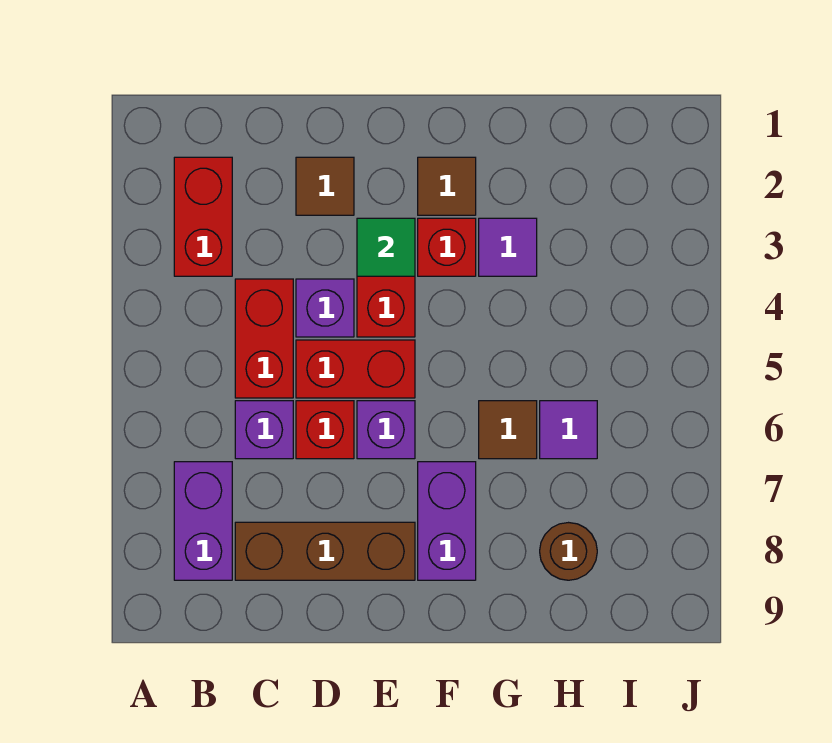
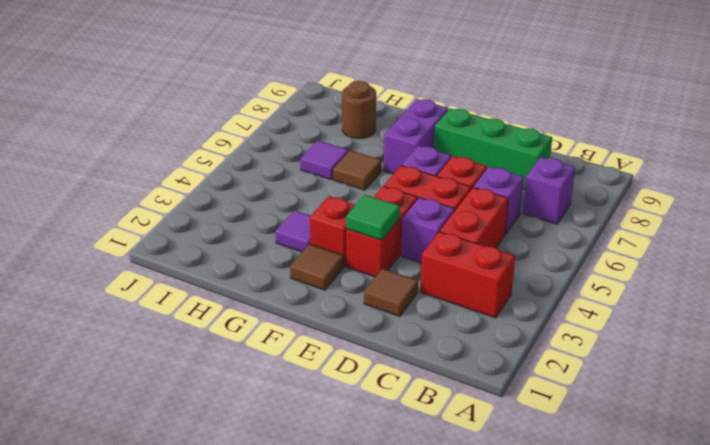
red brick B2:B3 level 1 -> red brick B3:C3 level 1
purple brick B7:B8 level 1 -> purple brick B7 level 1
brown brick C8:E8 level 1 -> green brick C8:E8 level 1

